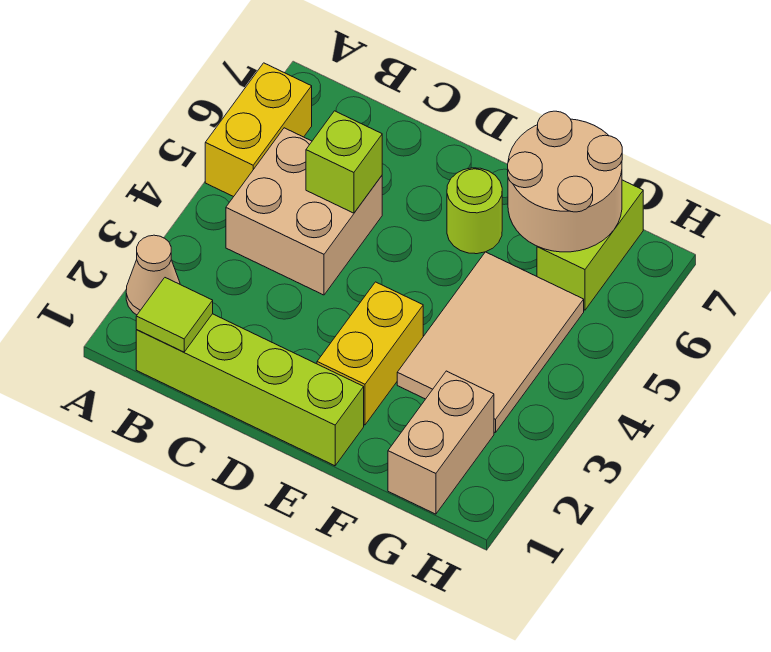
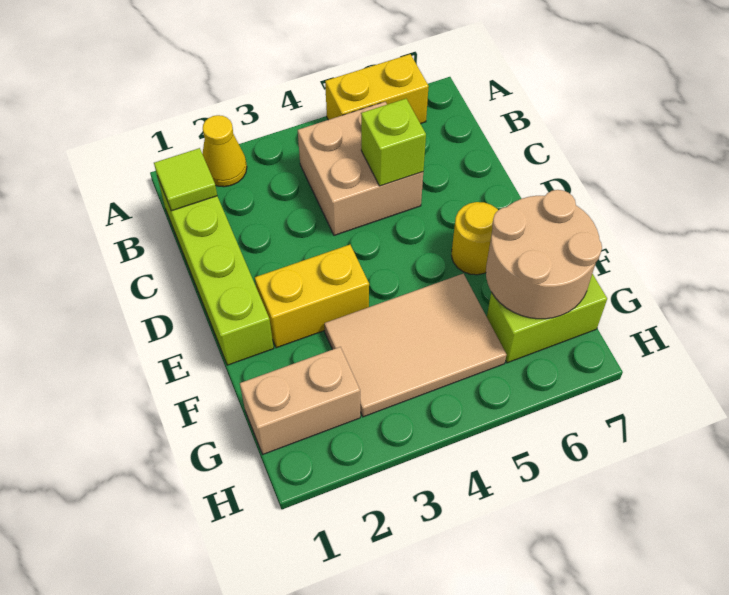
tan cone A2 level 1 -> yellow cone A2 level 1
lime round brick E6 level 1 -> yellow round brick E6 level 1

